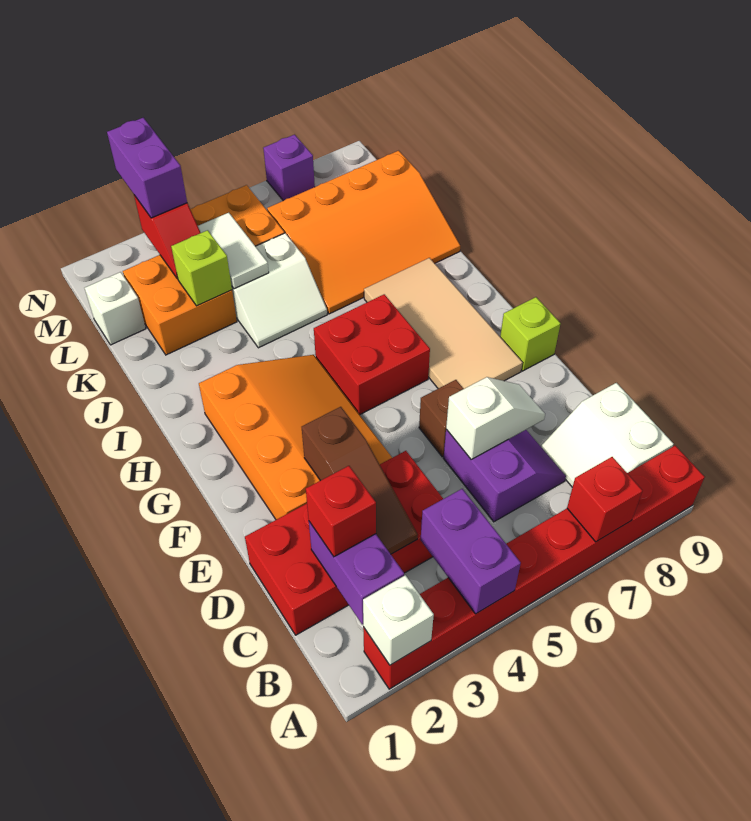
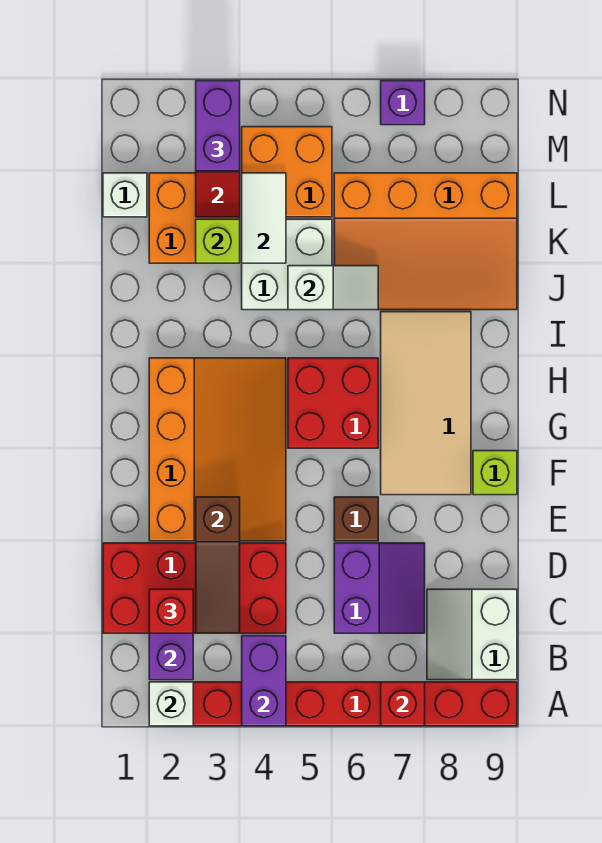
white slope D6:D7 level 2 top 6 -> white slope J5:J6 level 2 top 5
white slope J4:K5 level 1 top K -> white brick J4:K5 level 1

